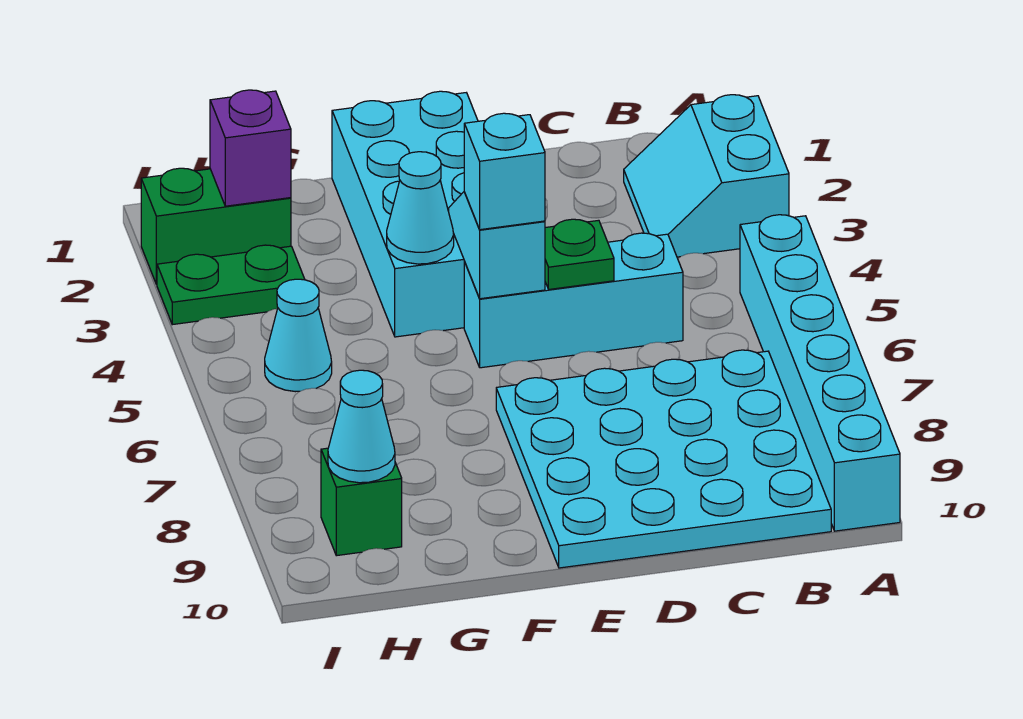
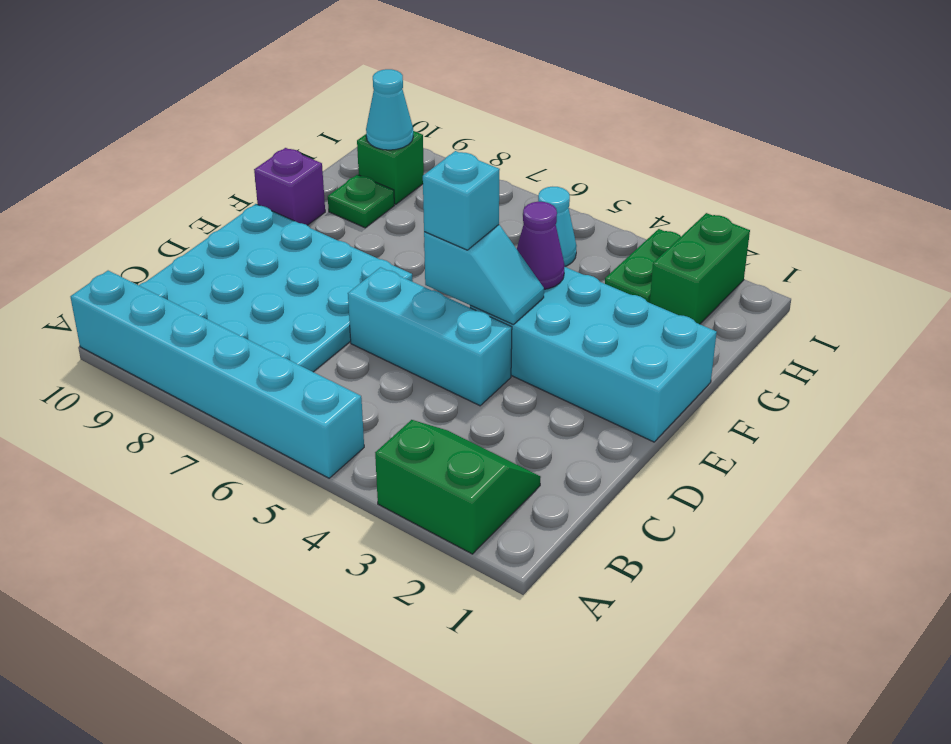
cyan slope A2:B3 level 1 top A -> green slope A2:B3 level 1 top A
cyan brick C5:E5 level 1 -> cyan brick D4:D6 level 1
green plate D5 level 2 -> green plate G9 level 1
cyan cone F4 level 2 -> purple cone F4 level 2
purple brick H2 level 2 -> purple brick F10 level 1

